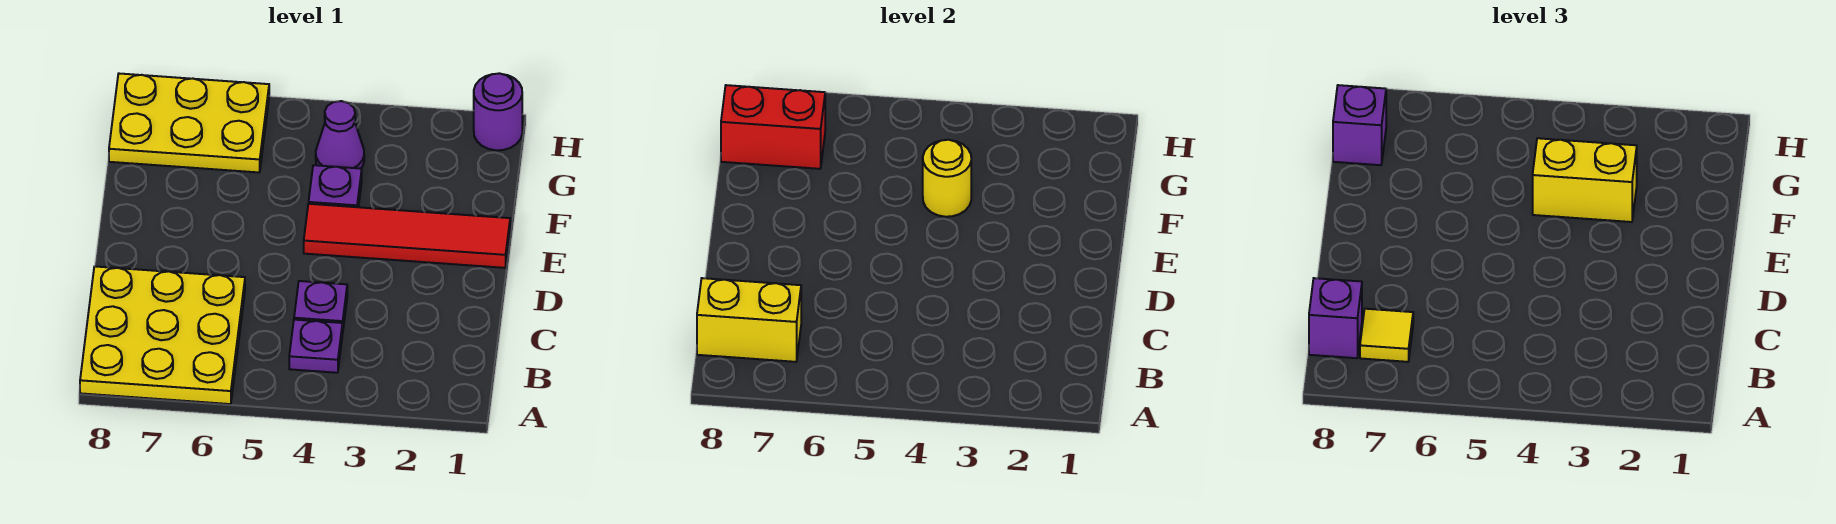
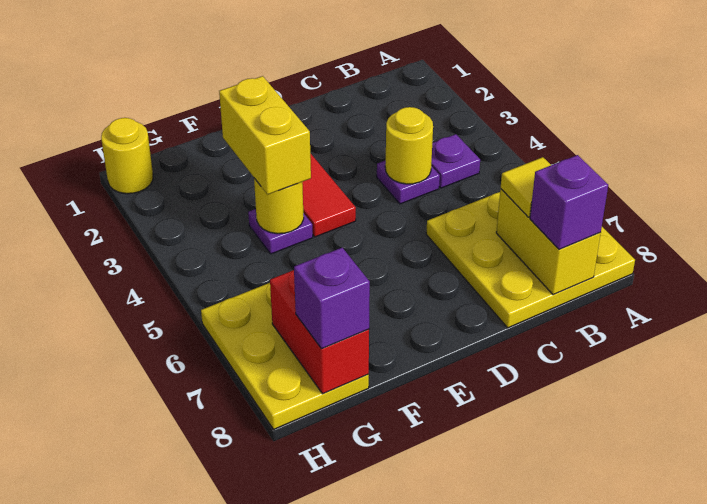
none -> yellow round brick C4 level 2
purple cone G4 level 1 -> none
purple round brick H1 level 1 -> yellow round brick H1 level 1

